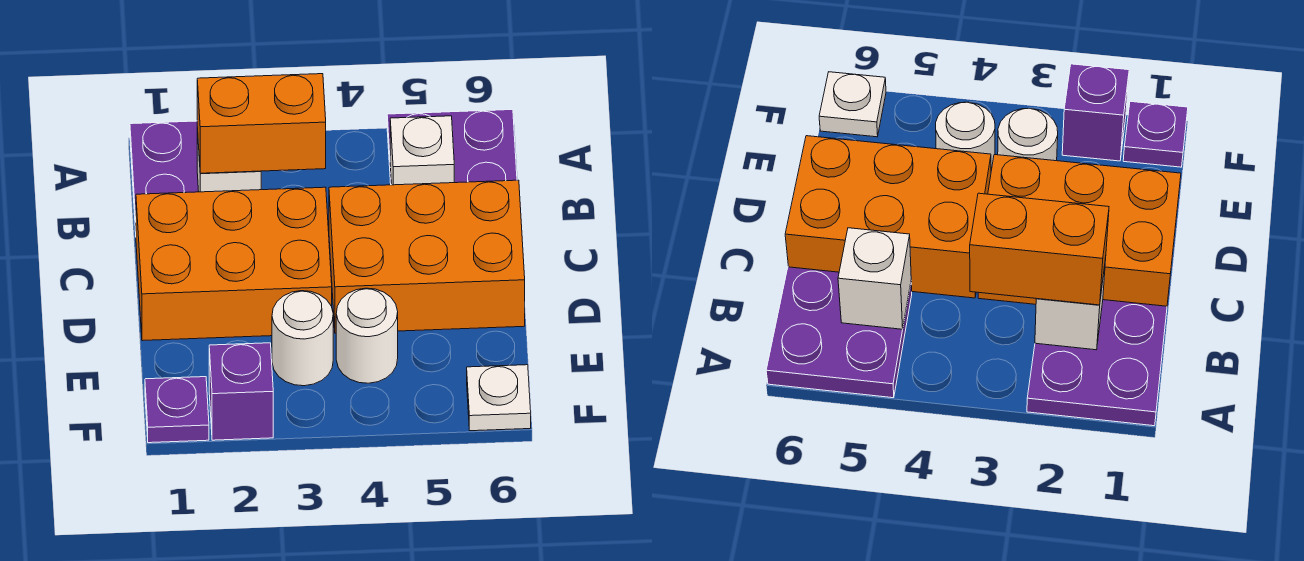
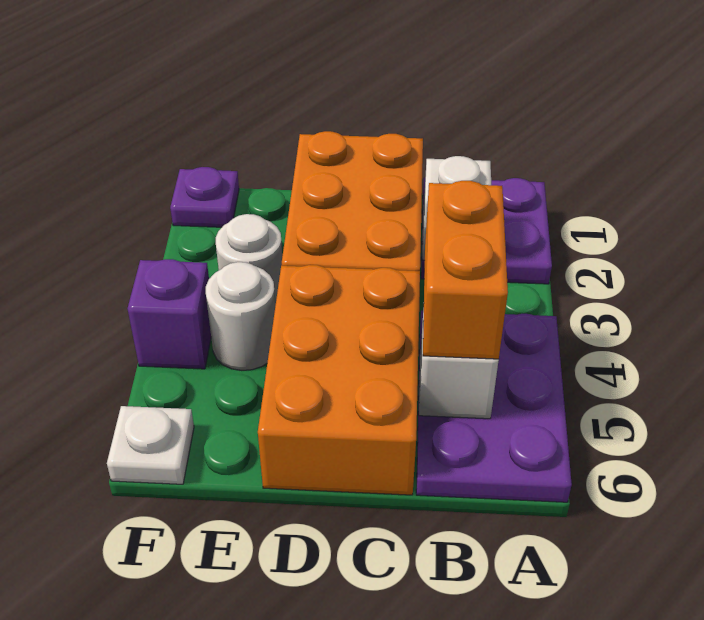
purple plate A5:B6 level 1 -> purple plate A4:B6 level 1
orange brick B2:B3 level 3 -> orange brick B4:B5 level 3
purple brick F2 level 1 -> purple brick F4 level 1

